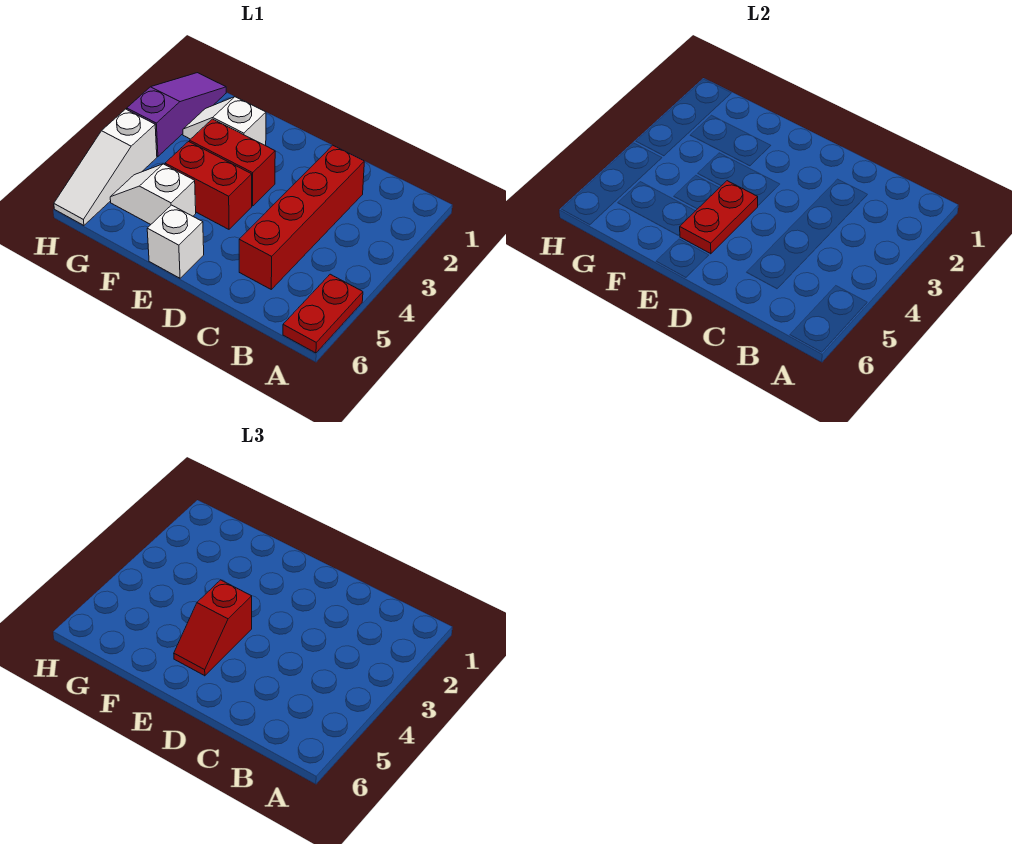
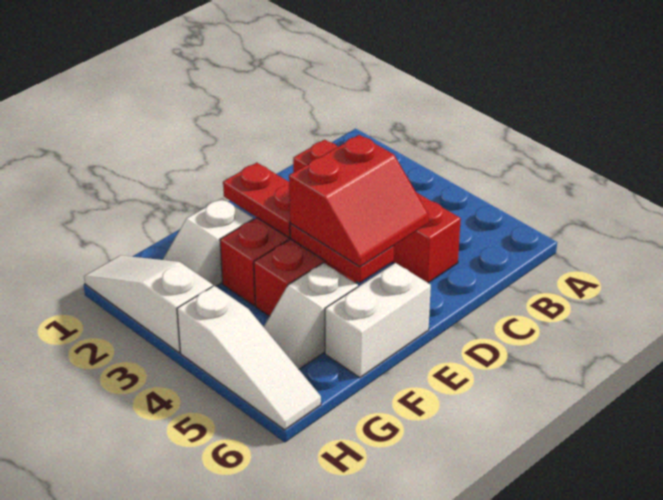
red plate A5:A6 level 1 -> red plate E2:E3 level 2
red slope E4:E5 level 3 top 4 -> red slope D4:E5 level 3 top 4
white brick E6 level 1 -> white brick E6:F6 level 1
purple slope H1:H3 level 1 top 3 -> white slope H1:H3 level 1 top 3

